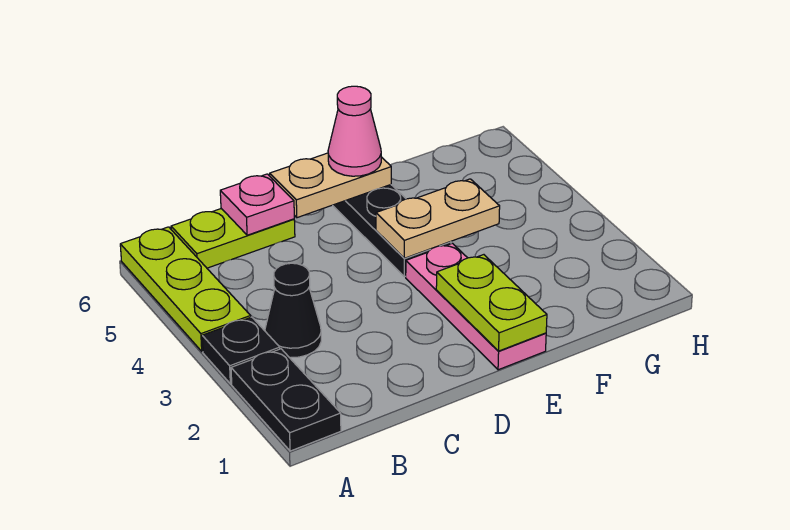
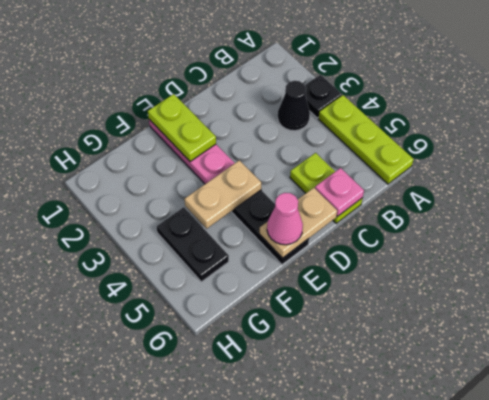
black plate A1:A2 level 1 -> black plate G4:G5 level 1
lime plate B6:C6 level 1 -> lime plate C5:C6 level 1

